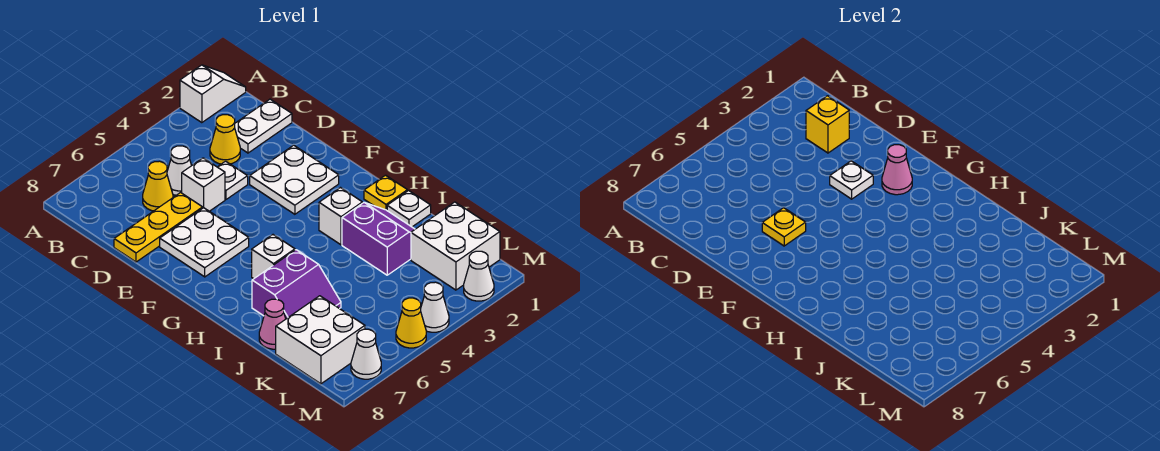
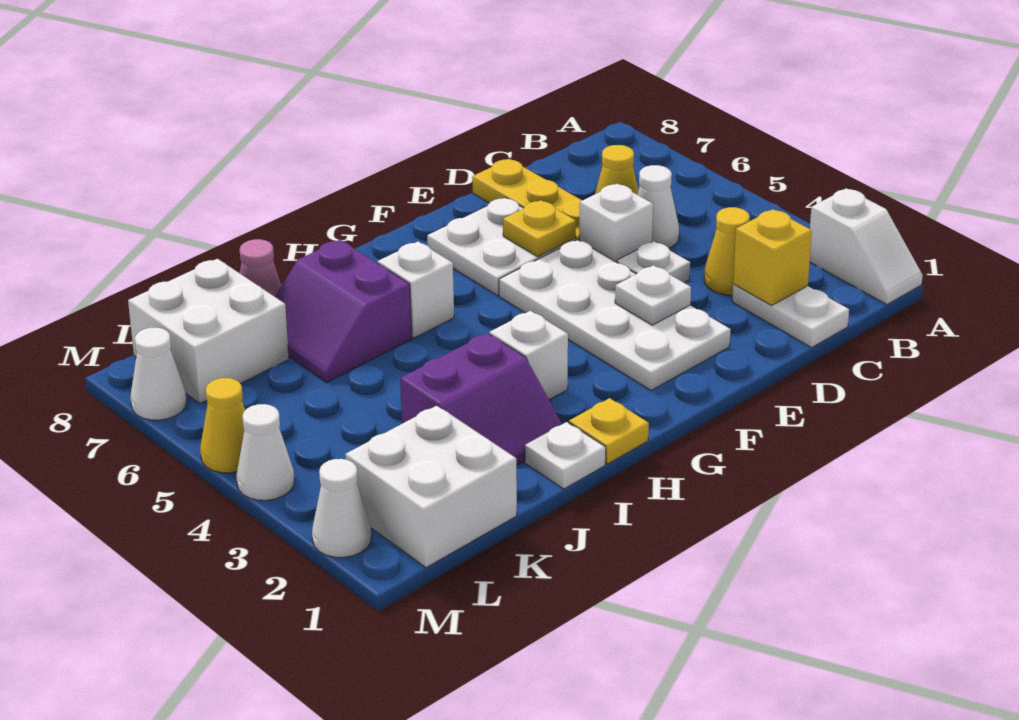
white plate E2:F3 level 1 -> white plate E2:F5 level 1
pink cone F2 level 2 -> none

